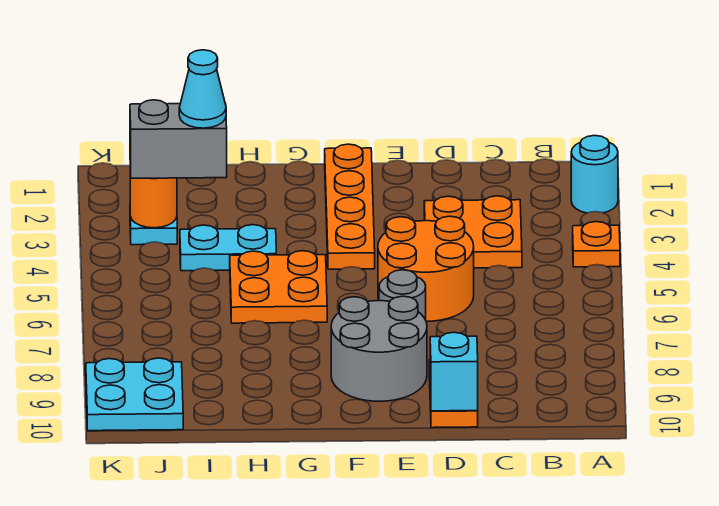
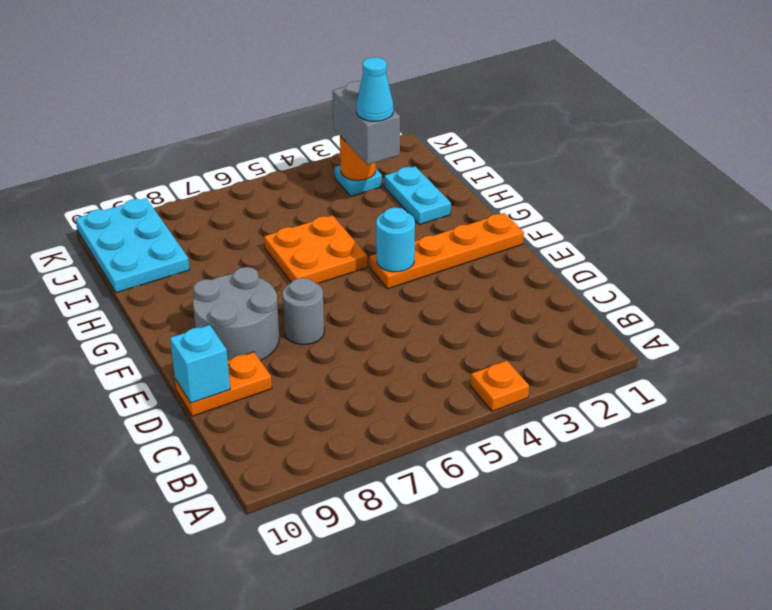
cyan round brick A2 level 1 -> cyan round brick F4 level 2
orange plate C3:D4 level 1 -> none
orange round brick D5:E6 level 1 -> none
cyan plate H4:I4 level 1 -> cyan plate H2:I2 level 1
cyan plate J9:K10 level 1 -> cyan plate I9:K10 level 1

